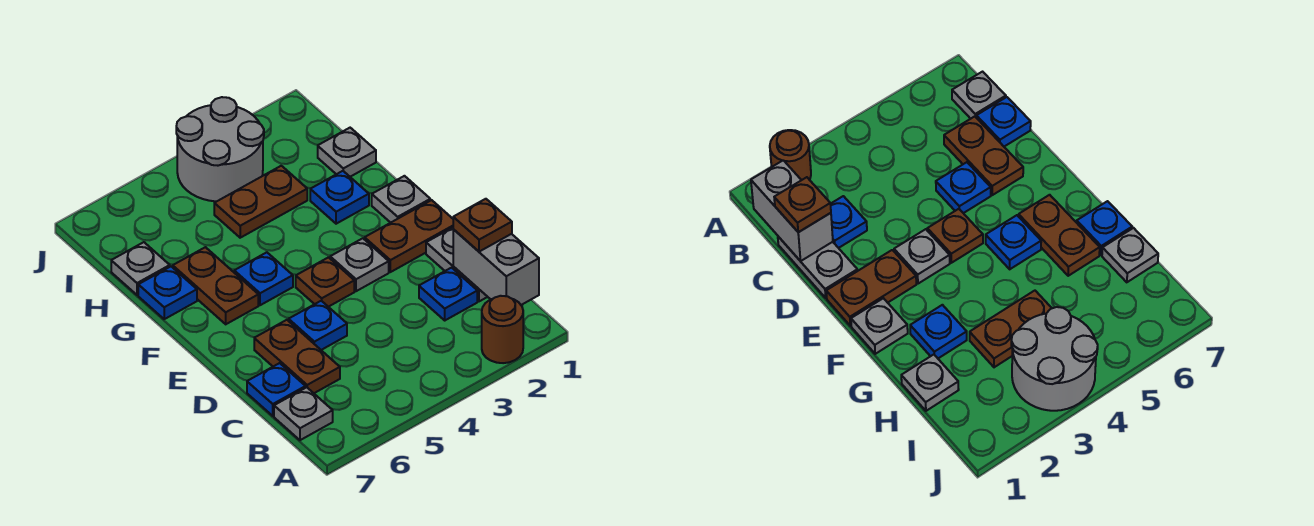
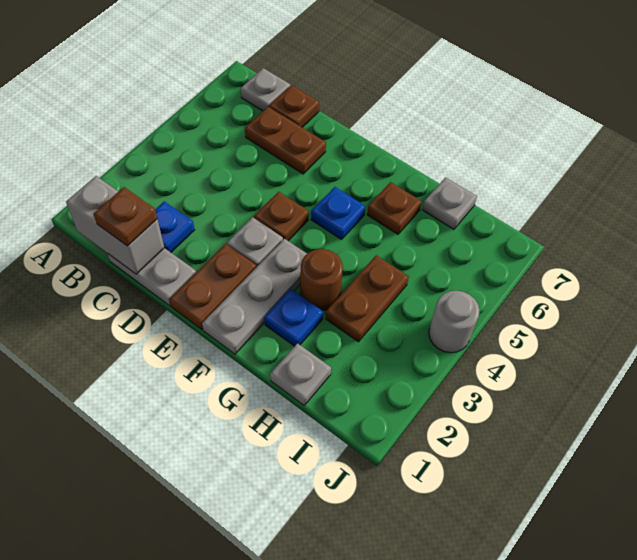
brown round brick A2 level 1 -> brown round brick G3 level 1
blue plate C7 level 1 -> brown plate C7 level 1
blue plate D5 level 1 -> none
grey plate F1 level 1 -> grey plate F1:F3 level 1
brown plate F6:G6 level 1 -> brown plate G6 level 1
blue plate G7 level 1 -> none
grey round brick I3:J4 level 1 -> grey round brick J4 level 1

